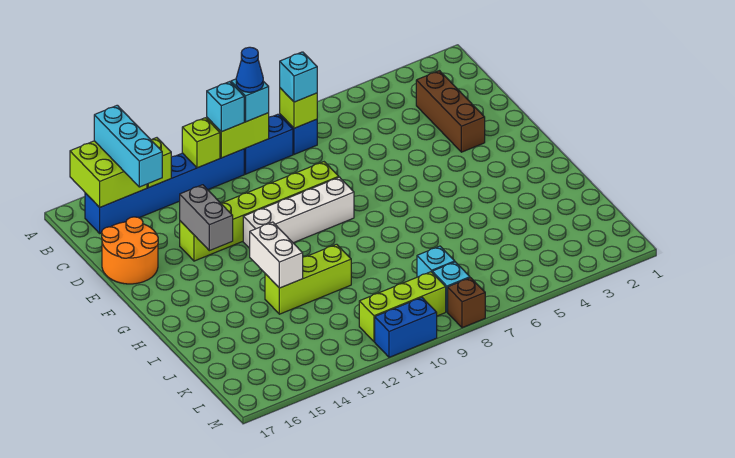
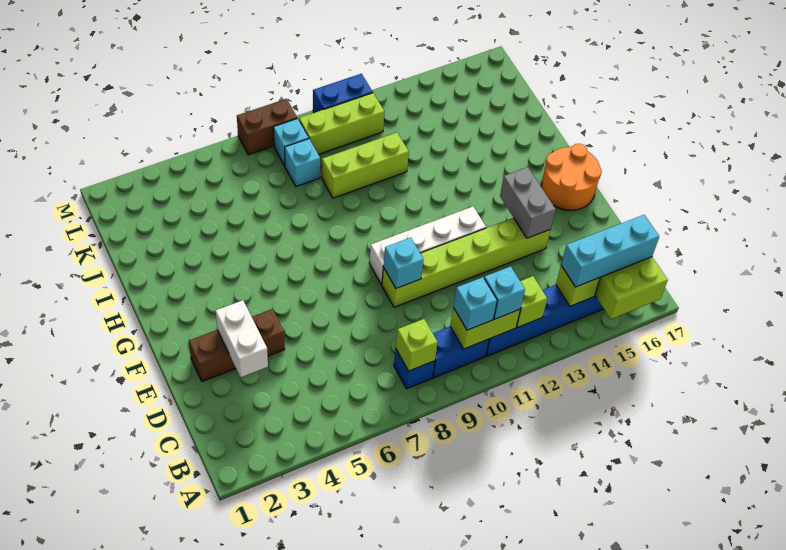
cyan brick A15:C15 level 3 -> cyan brick B14:B16 level 3
cyan brick B8 level 3 -> cyan brick E9 level 2
blue cone B10 level 4 -> none
brown brick C3:E3 level 1 -> brown brick E2:E4 level 1
orange round brick D16:E17 level 1 -> orange round brick F16:G17 level 1
white brick H13:I13 level 2 -> white brick D3:E3 level 2
lime brick I11:I13 level 1 -> lime brick J9:J11 level 1
brown brick M8 level 1 -> brown brick M7:M8 level 1

